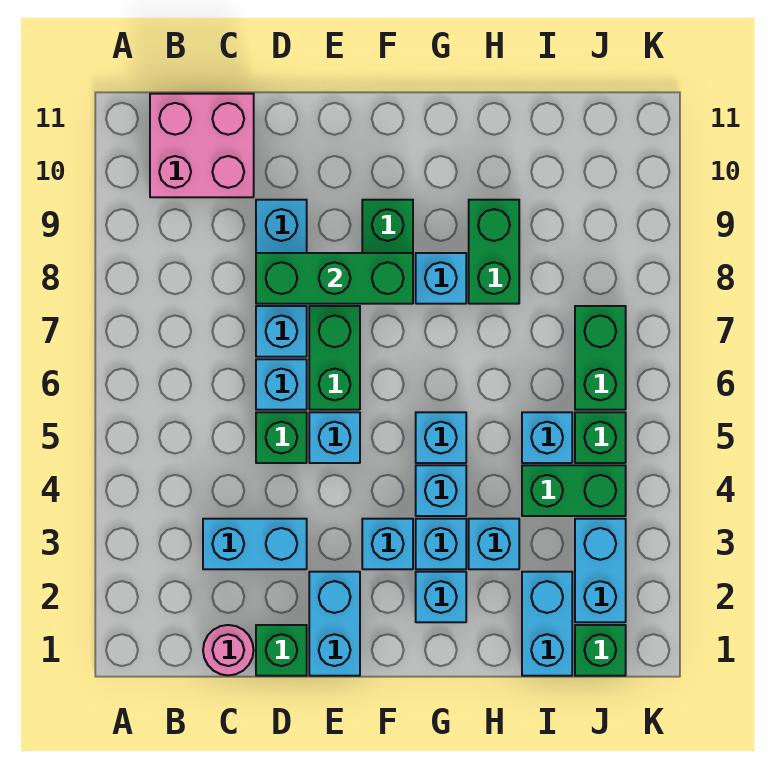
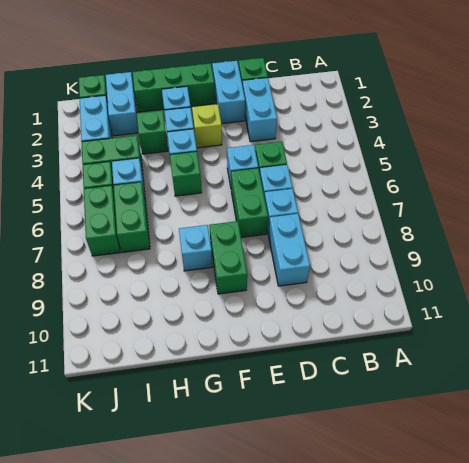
pink brick B10:C11 level 1 -> none
pink round brick C1 level 1 -> none
cyan brick C3:D3 level 1 -> cyan brick D2:D3 level 1
green brick D8:F8 level 2 -> green brick F1:H1 level 1
cyan brick F3 level 1 -> lime brick F3 level 1
cyan brick G5 level 1 -> green brick G5 level 1
cyan brick H3 level 1 -> green brick H3 level 1
green brick H8:H9 level 1 -> green brick I6:I7 level 1

